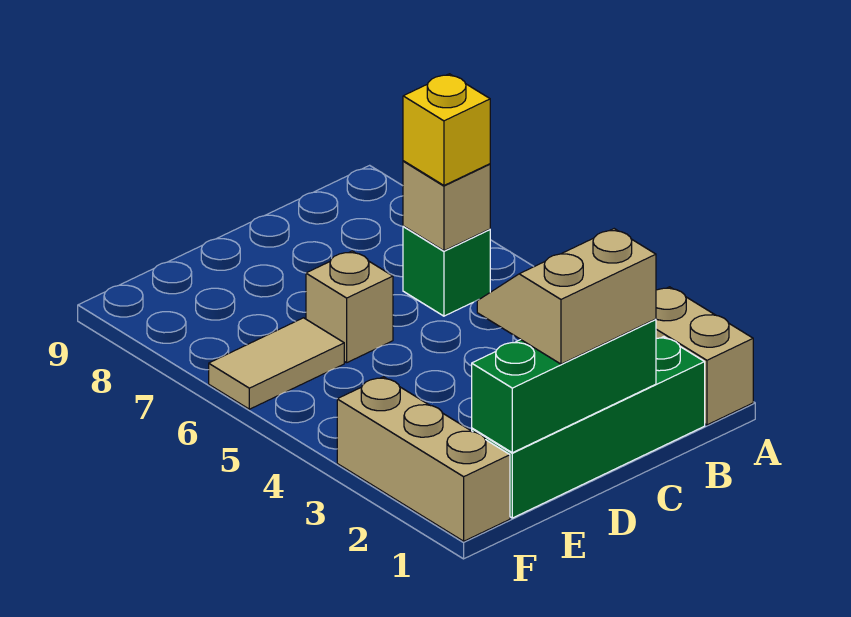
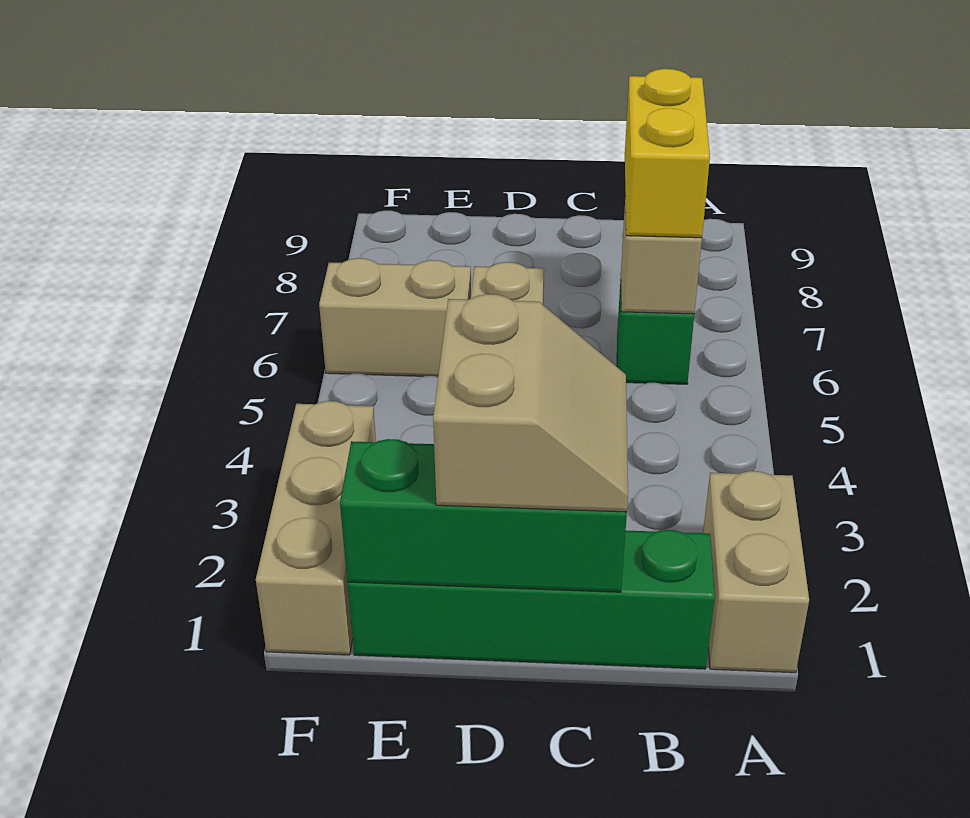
yellow brick B6 level 3 -> yellow brick B6:B7 level 3
tan slope C1:D2 level 3 top 1 -> tan slope C1:D2 level 3 top D
tan tile E6:F6 level 1 -> tan brick E6:F6 level 1

